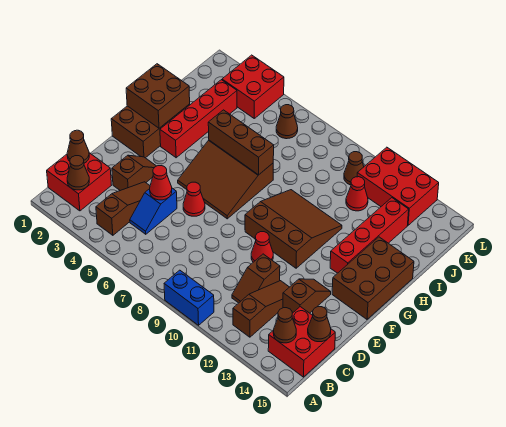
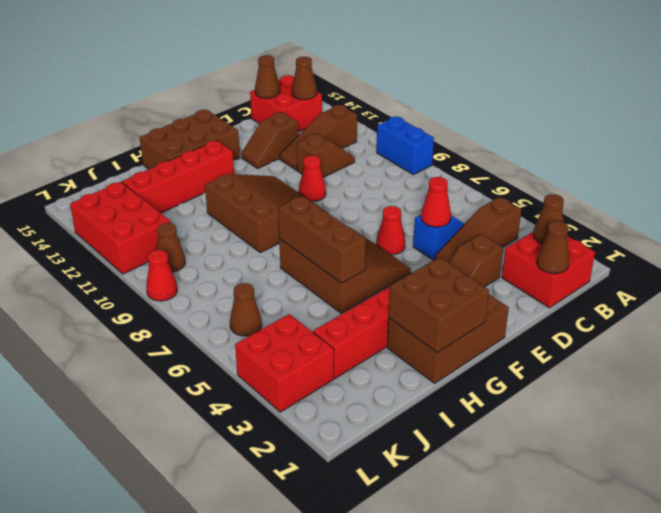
brown slope F9:H11 level 1 top F -> brown slope F9:H11 level 1 top H
red cone J11 level 1 -> red cone L9 level 1

